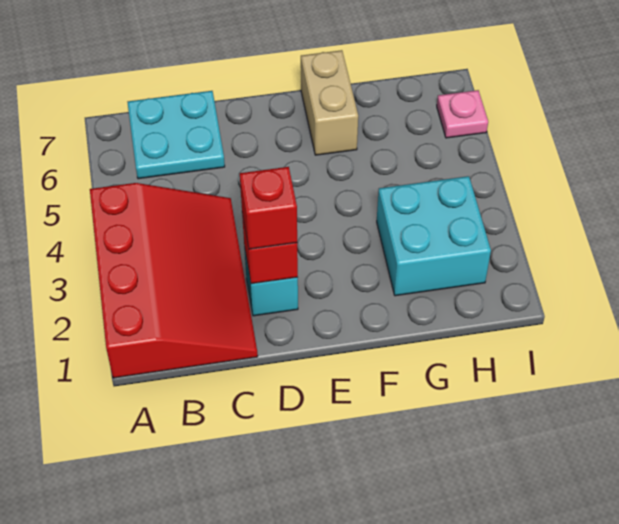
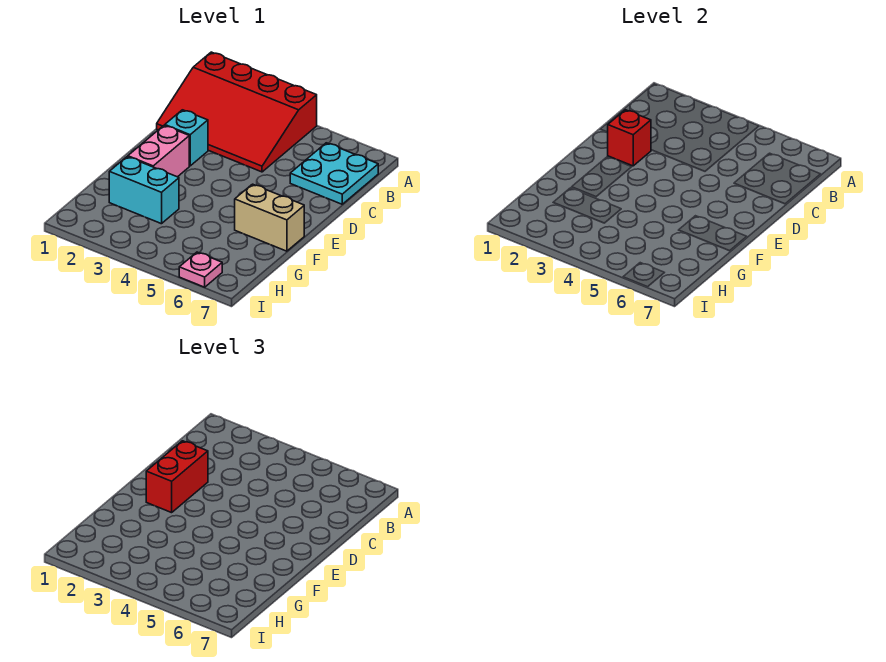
red brick D2 level 3 -> red brick D2:E2 level 3
none -> pink brick E2:F2 level 1
cyan brick G2:H3 level 1 -> cyan brick G2:G3 level 1

